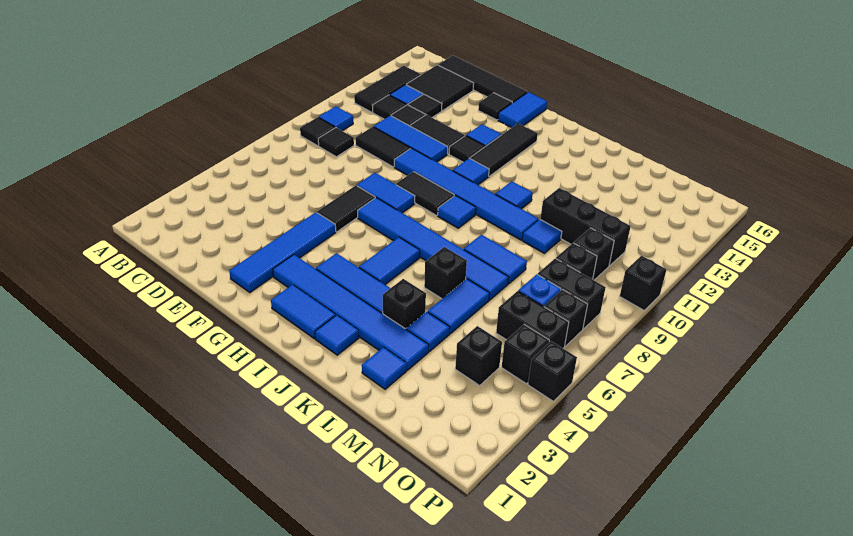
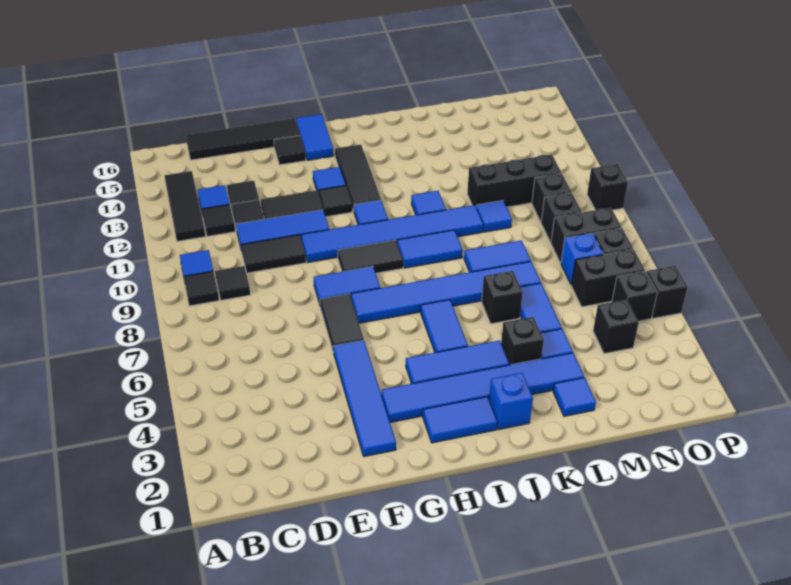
black tile C14:D15 level 1 -> none
blue tile I9 level 1 -> blue tile I9:J9 level 1
blue tile J2 level 1 -> blue brick J2 level 1

